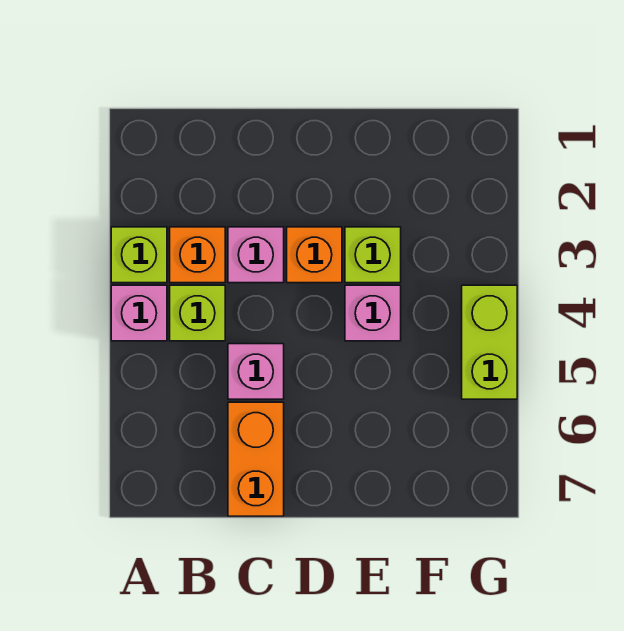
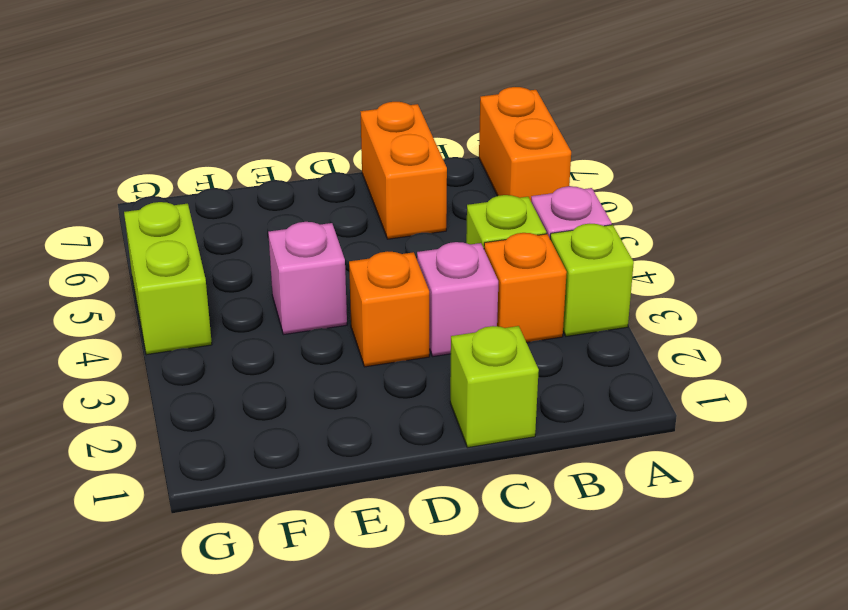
none -> orange brick A6:A7 level 1
pink brick C5 level 1 -> none
lime brick E3 level 1 -> lime brick C1 level 1

